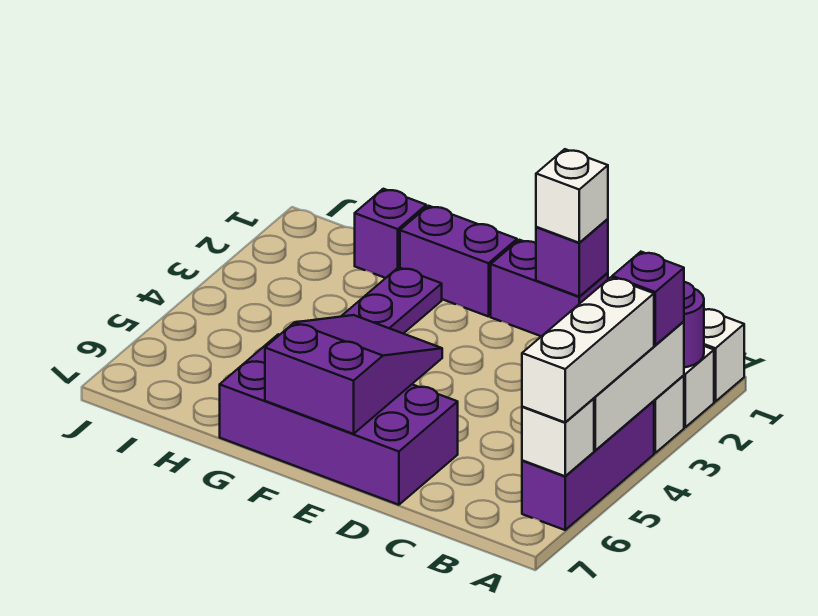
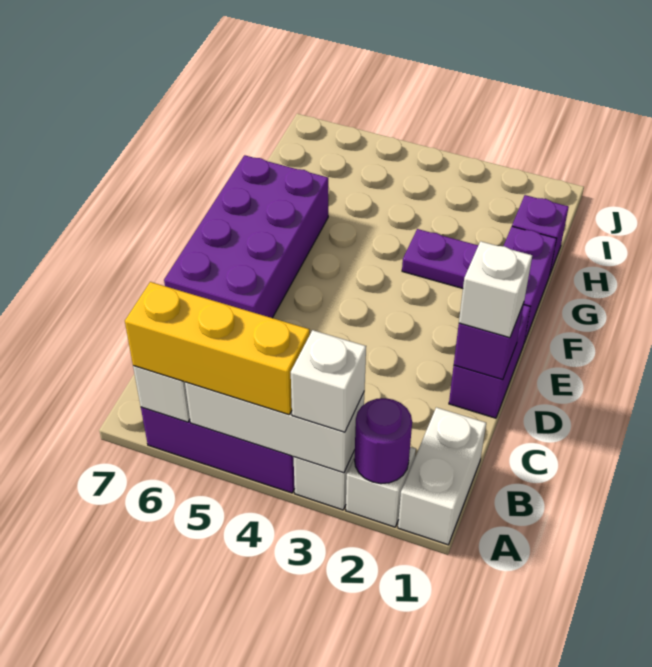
purple brick A3 level 3 -> white brick A3 level 3
white brick A4:A6 level 3 -> yellow brick A4:A6 level 3
purple slope E5:F7 level 2 top 7 -> none

